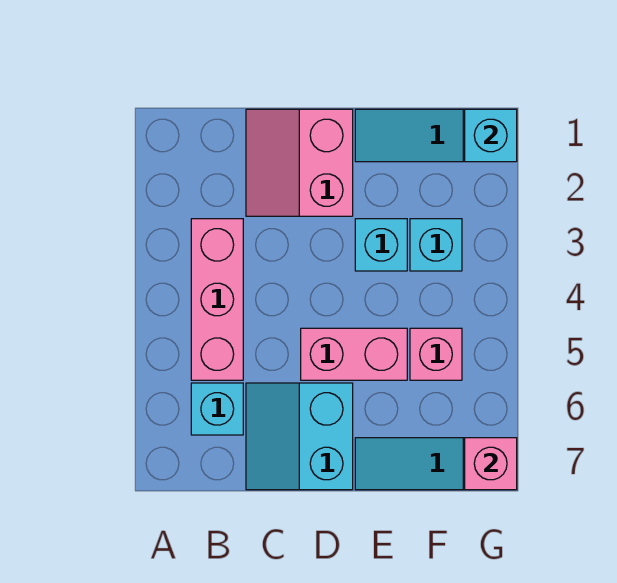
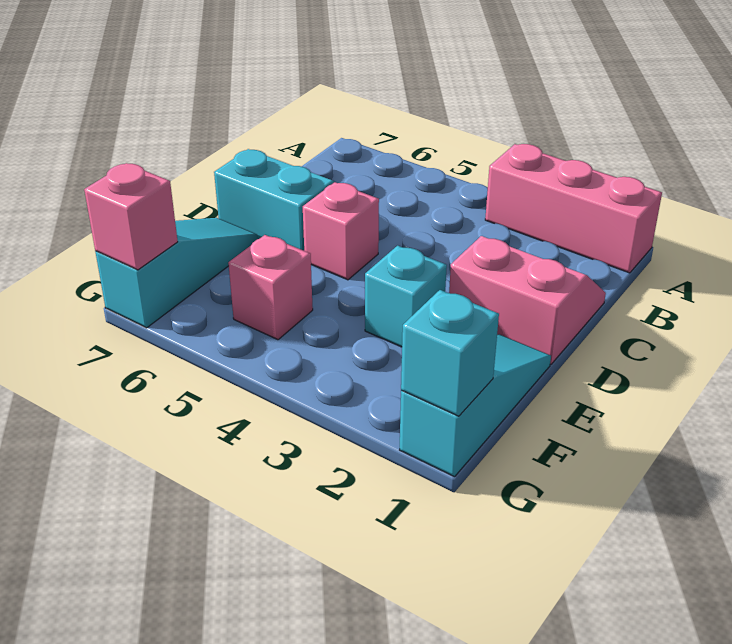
pink brick B3:B5 level 1 -> pink brick A1:A3 level 1
cyan brick B6 level 1 -> none
pink brick D5:E5 level 1 -> pink brick D5 level 1
cyan brick F3 level 1 -> none

